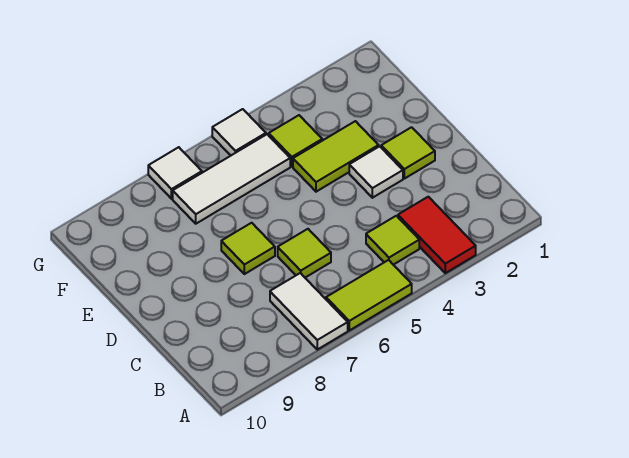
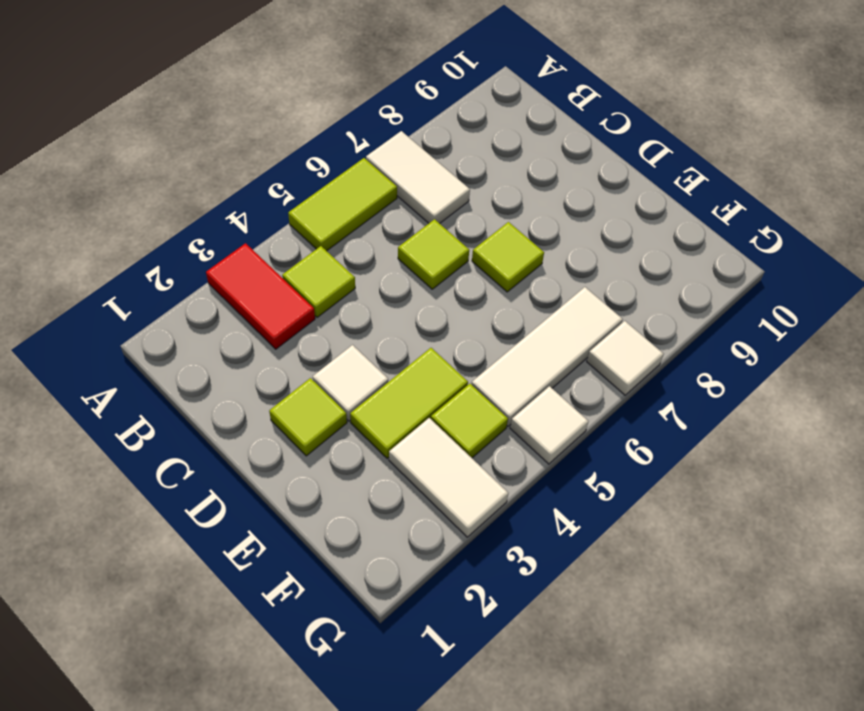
none -> white tile F3:G3 level 1

